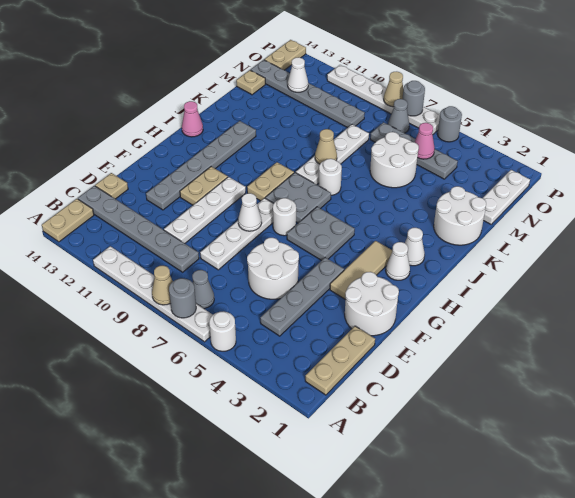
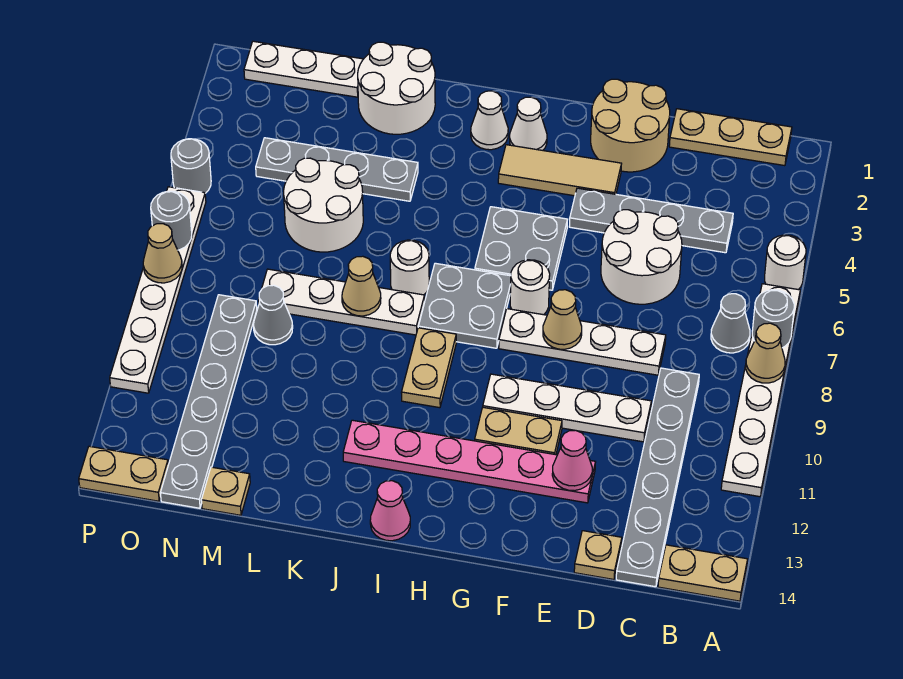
white round brick E1:F2 level 1 -> tan round brick E1:F2 level 1
grey plate E12:J12 level 1 -> pink plate E12:J12 level 1
white cone F8 level 2 -> tan cone F8 level 2
tan plate H9:I9 level 1 -> tan plate I9:I10 level 1
grey plate N4:N7 level 1 -> grey plate K4:N4 level 1
pink cone N5 level 2 -> pink cone E12 level 2
white cone N12 level 2 -> none
grey cone O7 level 1 -> grey cone M9 level 1

